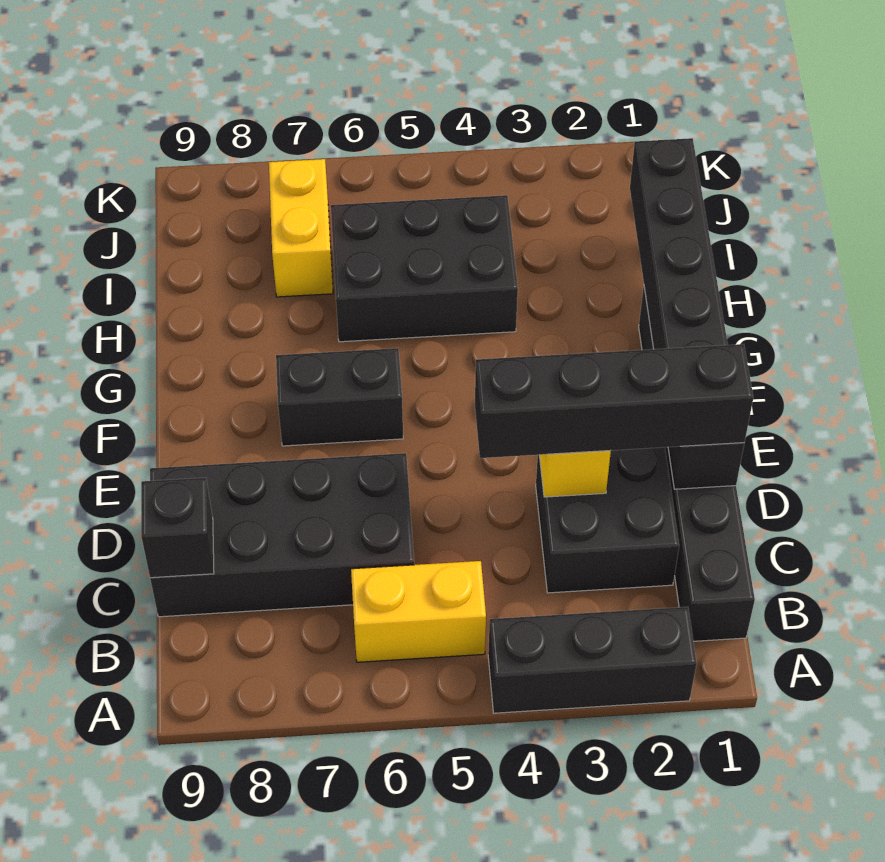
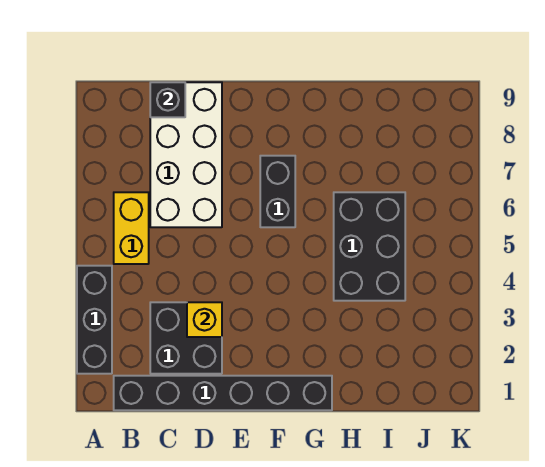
black brick C6:D9 level 1 -> white brick C6:D9 level 1
black brick D1:I1 level 2 -> none
black brick D1:D4 level 3 -> none
yellow brick I7:J7 level 1 -> none

